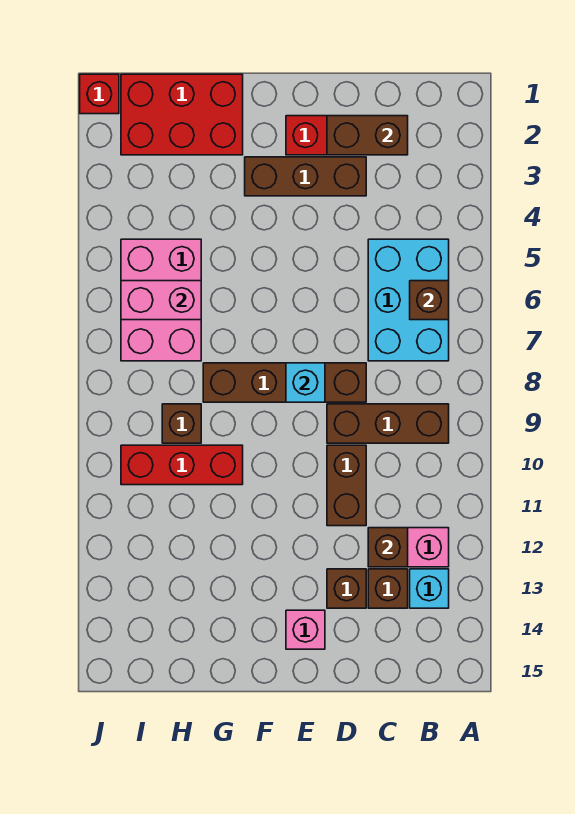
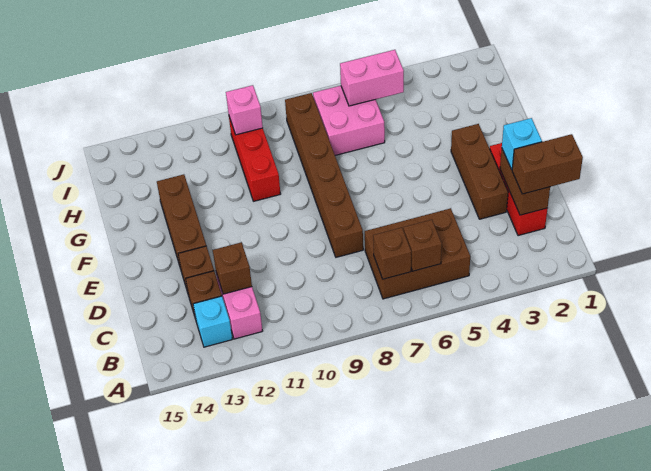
cyan brick B5:C7 level 1 -> brown brick B5:C7 level 1
brown brick B9:D9 level 1 -> brown brick E13:G13 level 1
brown brick D8:G8 level 1 -> brown brick D8:I8 level 1
brown brick D10:D11 level 1 -> brown brick C1:C2 level 3
cyan brick E8 level 2 -> cyan brick D2 level 3
pink brick E14 level 1 -> pink brick I10 level 2
red brick G1:I2 level 1 -> none
pink brick H5:I7 level 1 -> pink brick H6:I7 level 1
pink brick H6:I6 level 2 -> pink brick I5:I6 level 2
brown brick H9 level 1 -> brown brick B7 level 2
red brick J1 level 1 -> none

